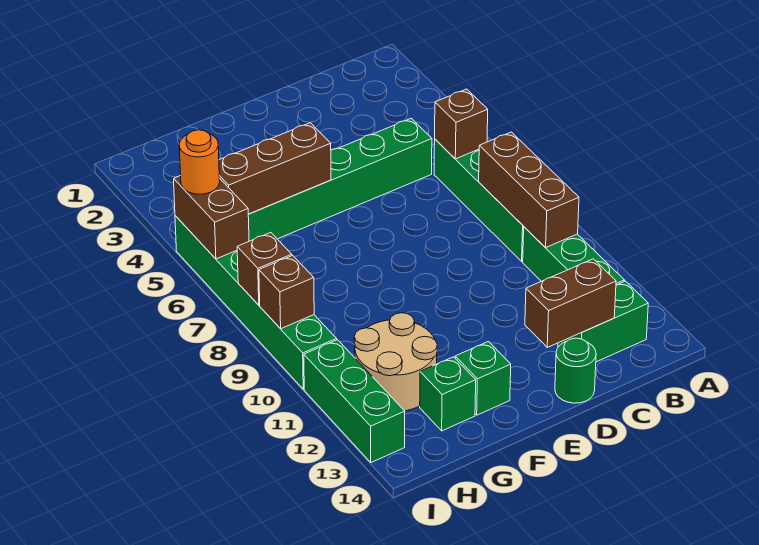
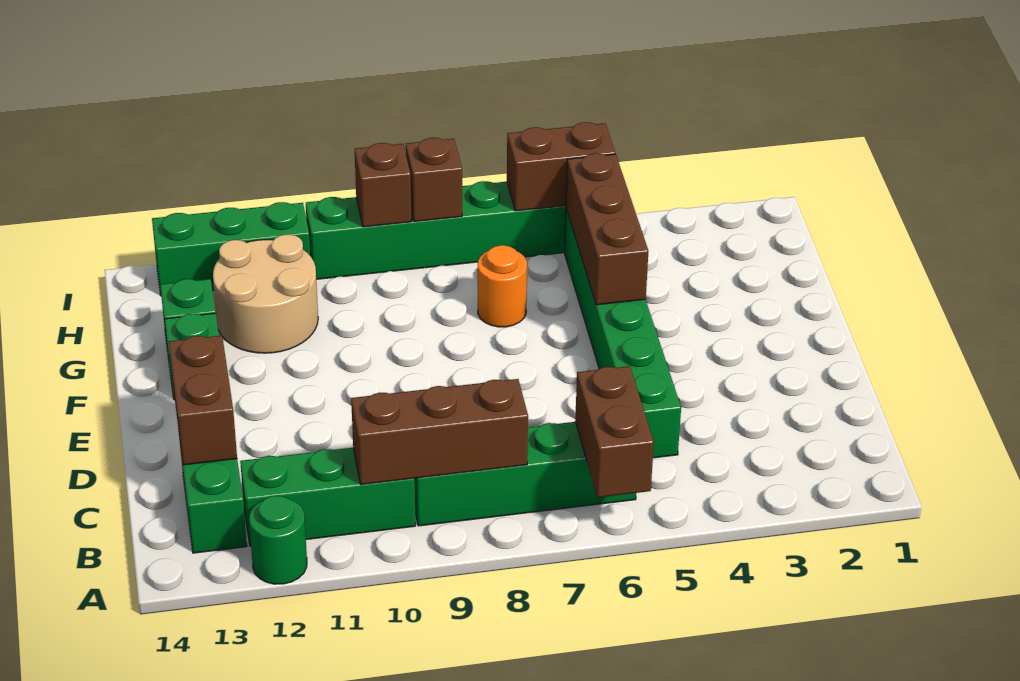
brown brick B6 level 2 -> brown brick A6:B6 level 2
green round brick D14 level 1 -> green round brick A12 level 1
orange round brick I5 level 3 -> orange round brick G7 level 1

